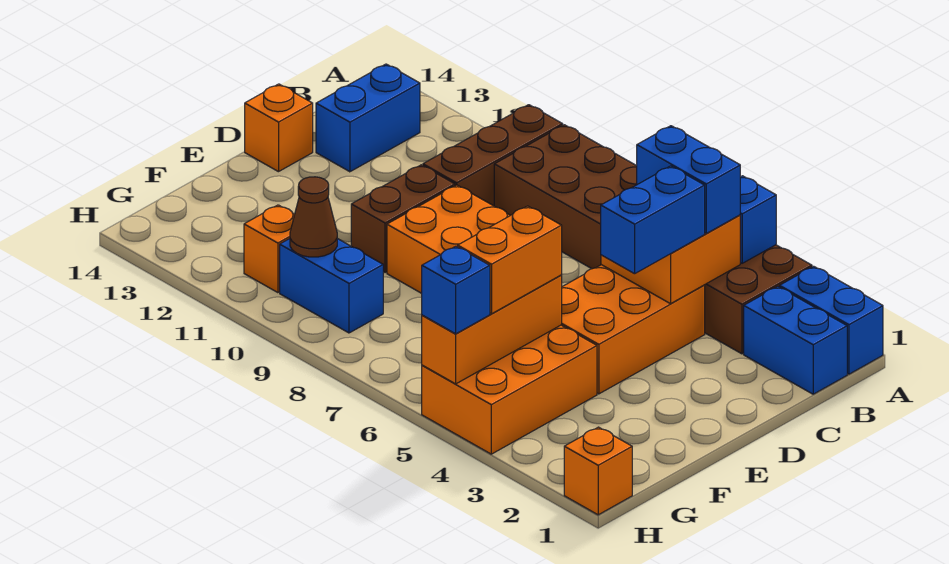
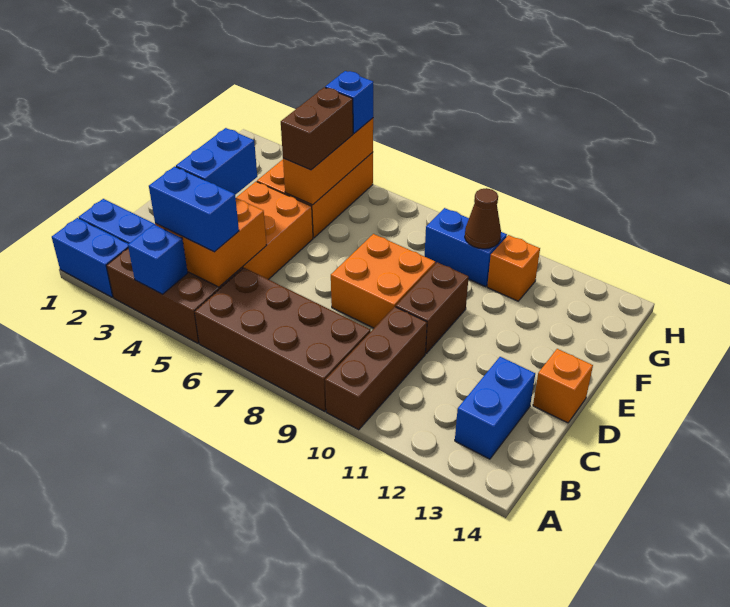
orange brick F5:G5 level 3 -> brown brick F5:G5 level 3
orange brick H1 level 1 -> none

